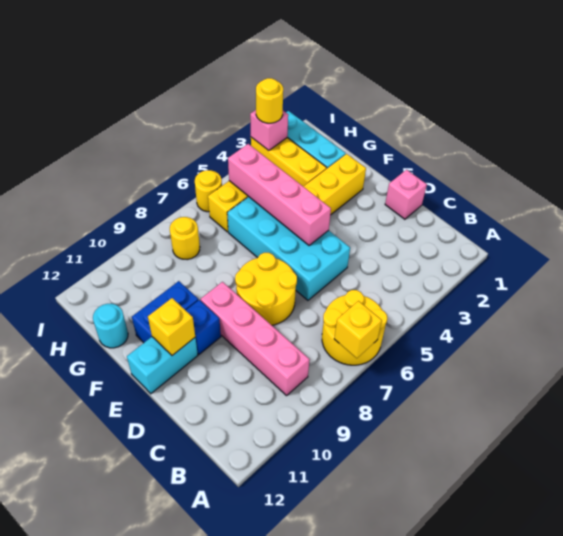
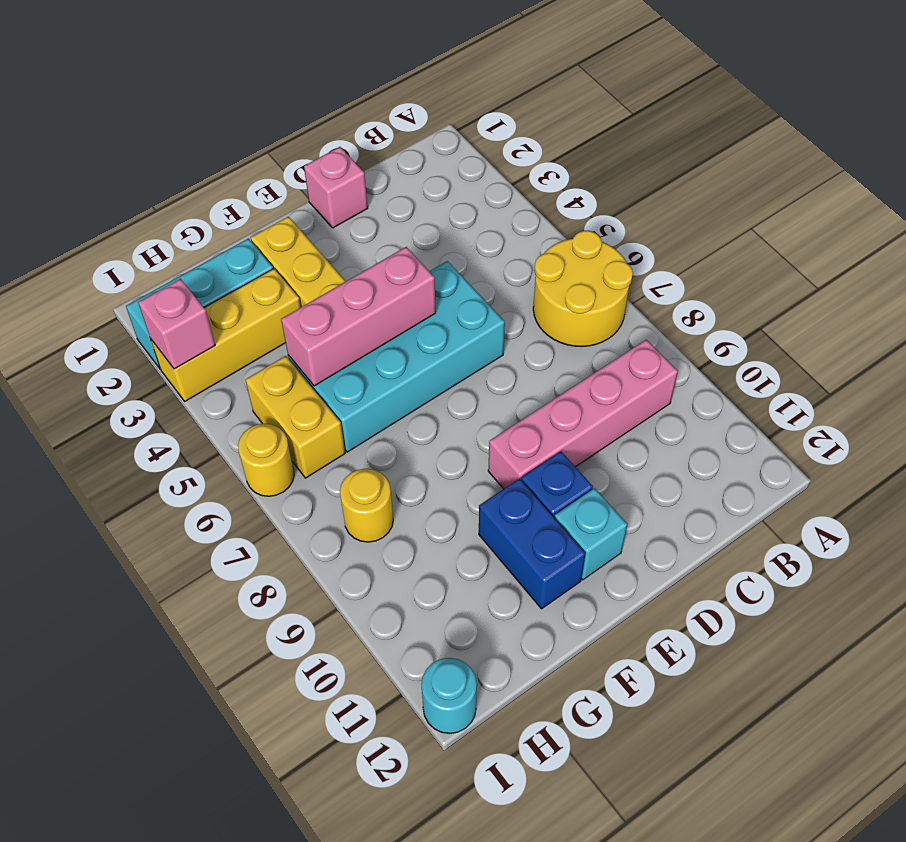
yellow brick A7 level 2 -> none
yellow round brick D7:E8 level 1 -> none
pink brick E5:H5 level 2 -> pink brick E5:G5 level 2
cyan brick E11:E12 level 1 -> cyan brick E11 level 1
yellow brick E11 level 2 -> none
cyan round brick G12 level 1 -> cyan round brick I12 level 1
yellow round brick I3 level 3 -> none

